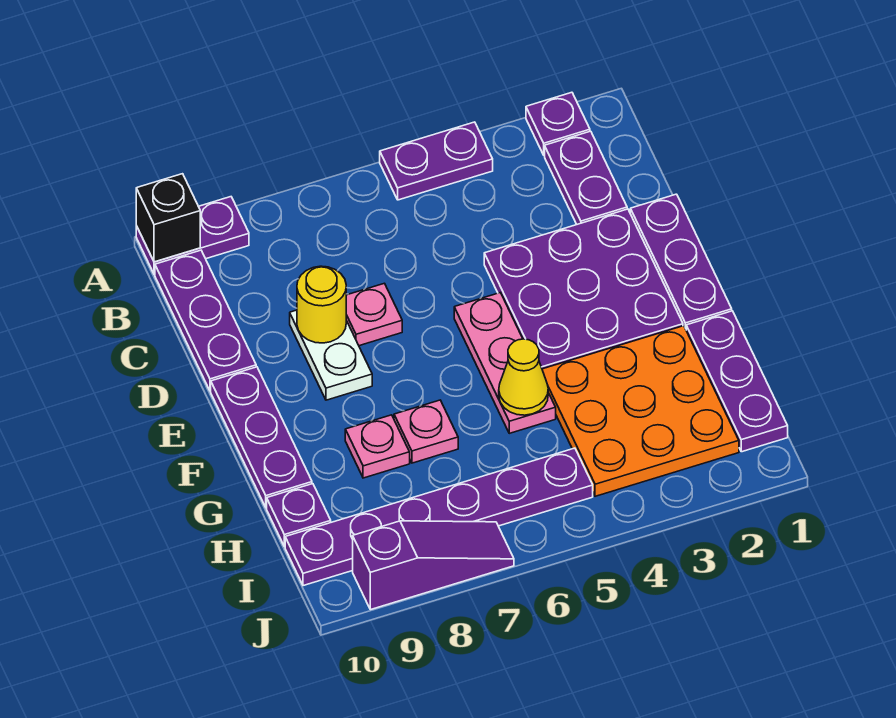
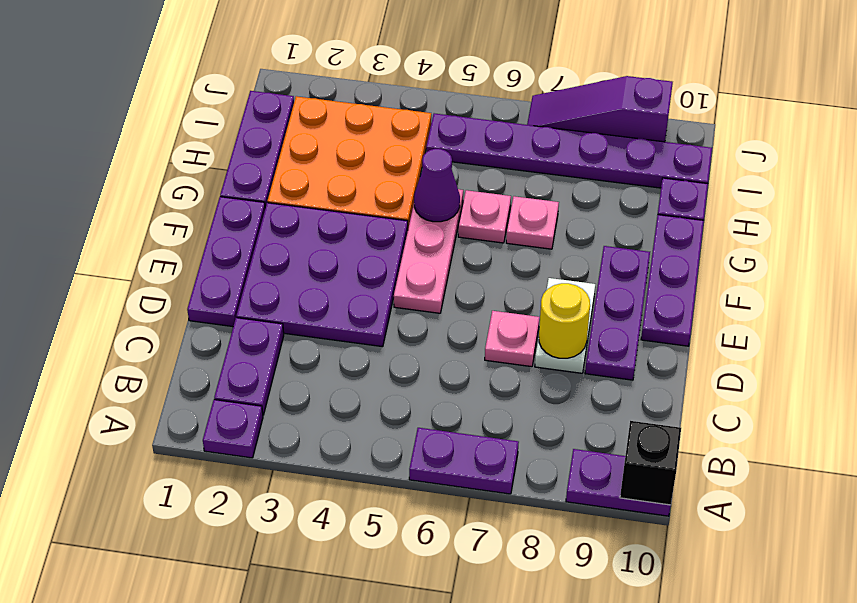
purple plate A4:A5 level 1 -> purple plate A6:A7 level 1
purple plate B10:D10 level 1 -> purple plate D9:F9 level 1
yellow cone G5 level 2 -> purple cone G5 level 2
pink plate G8 level 1 -> pink plate G6 level 1

